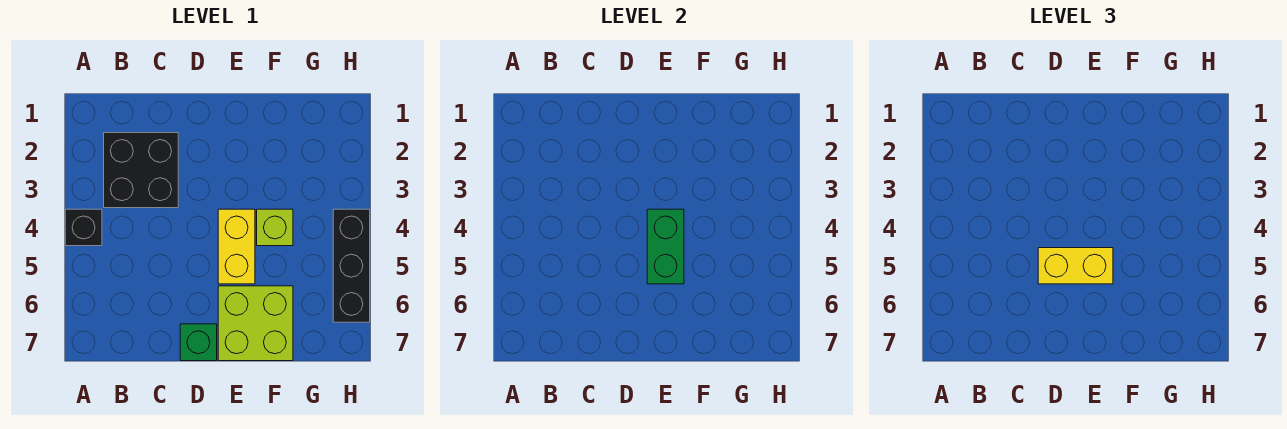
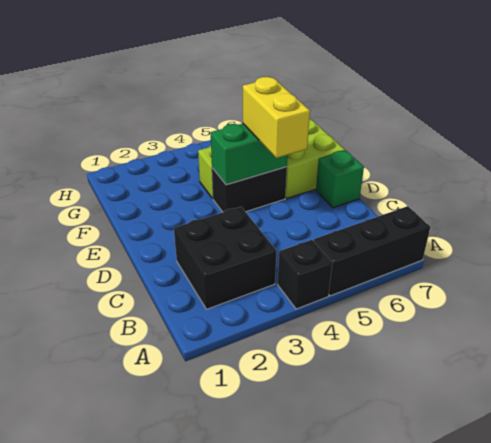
yellow brick E4:E5 level 1 -> black brick E4:E5 level 1
black brick H4:H6 level 1 -> black brick A5:A7 level 1

